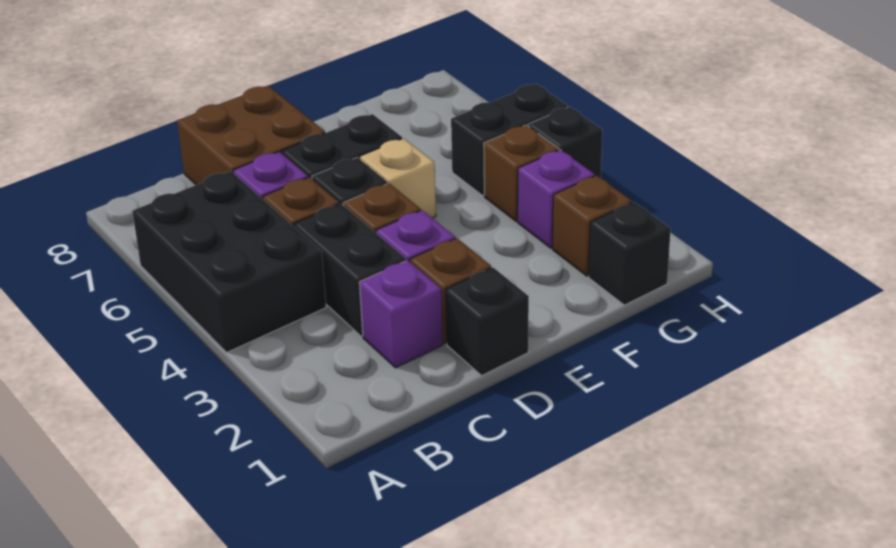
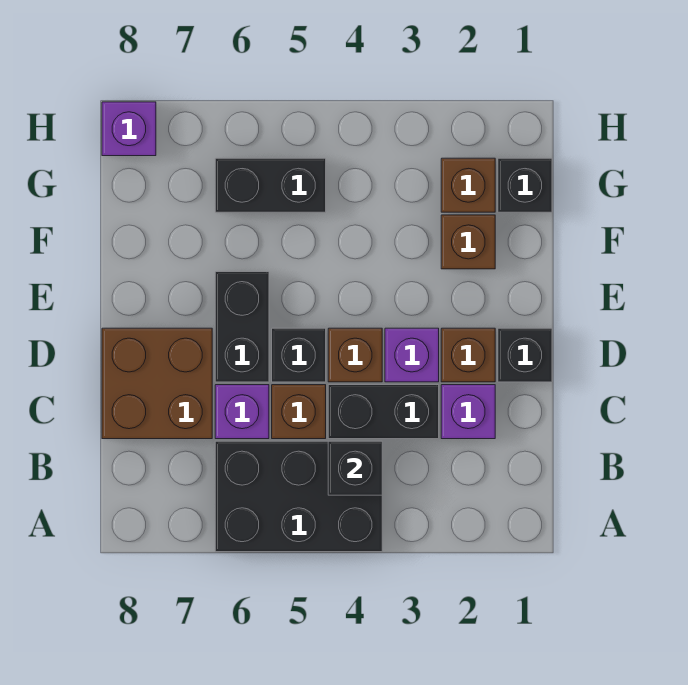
tan brick E5 level 1 -> none
purple brick G3 level 1 -> purple brick H8 level 1
brown brick G4 level 1 -> brown brick F2 level 1
black brick G5:H5 level 1 -> black brick G5:G6 level 1
black brick H4 level 1 -> black brick B4 level 2

